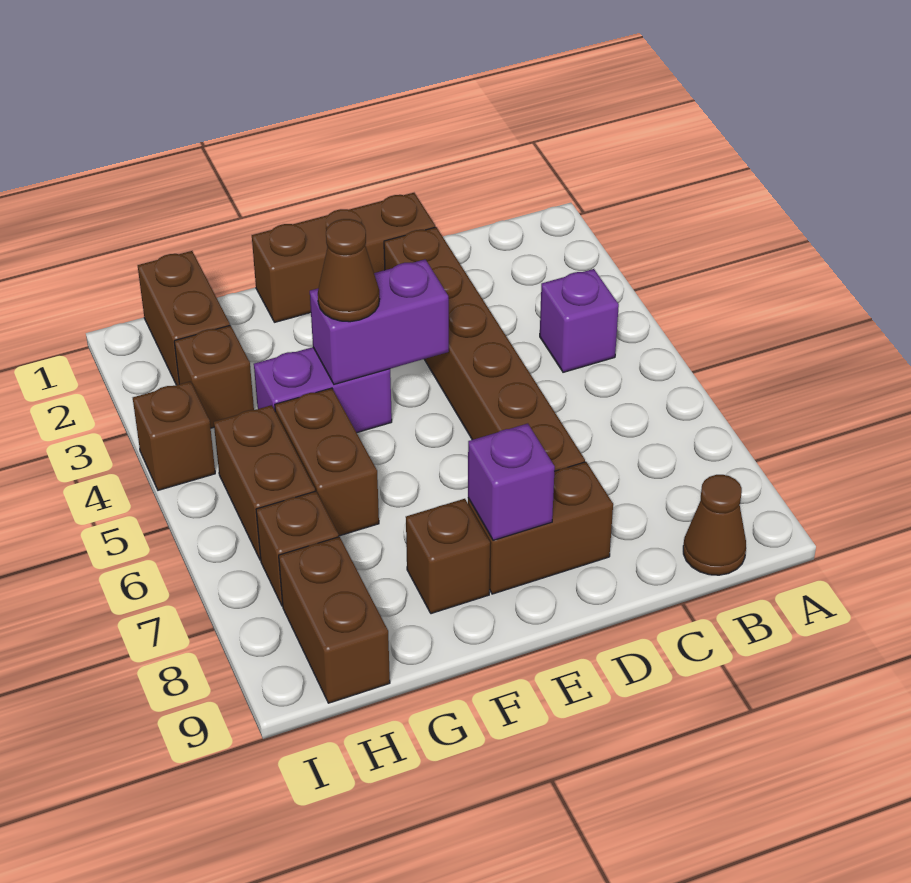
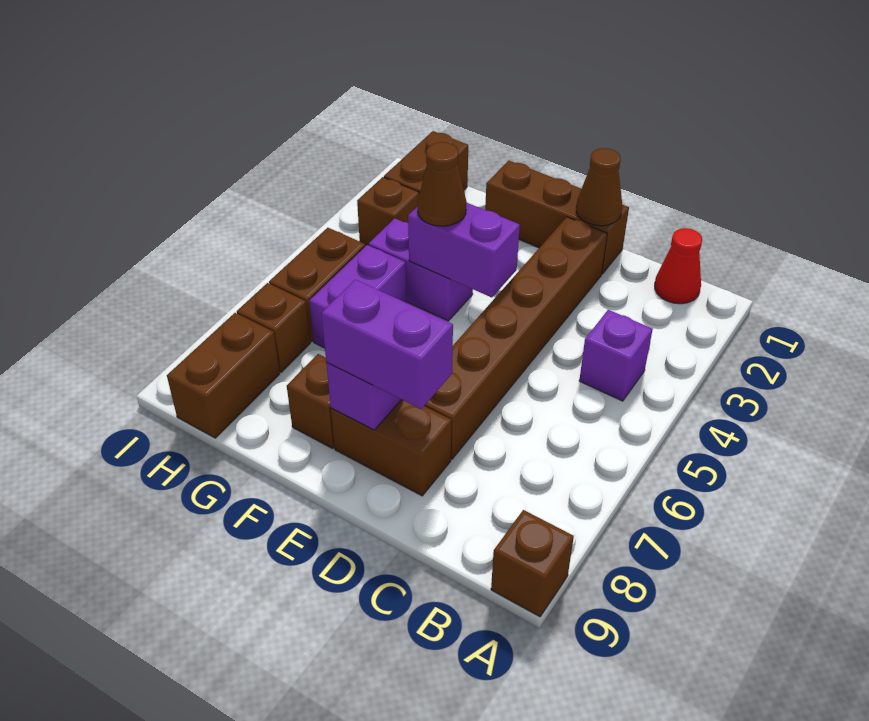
none -> red cone B1 level 1
brown cone B9 level 1 -> brown cone D1 level 2
none -> purple brick D8:E8 level 3
brown brick G5:G6 level 1 -> purple brick G5:G6 level 1
brown brick I4 level 1 -> brown brick A9 level 1

